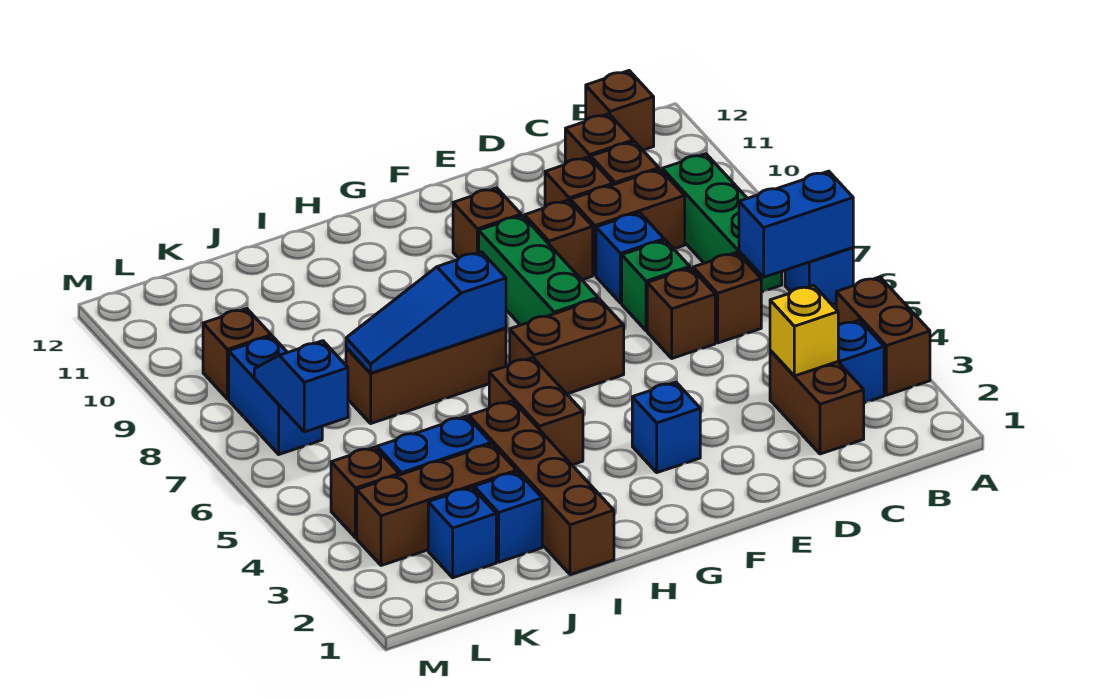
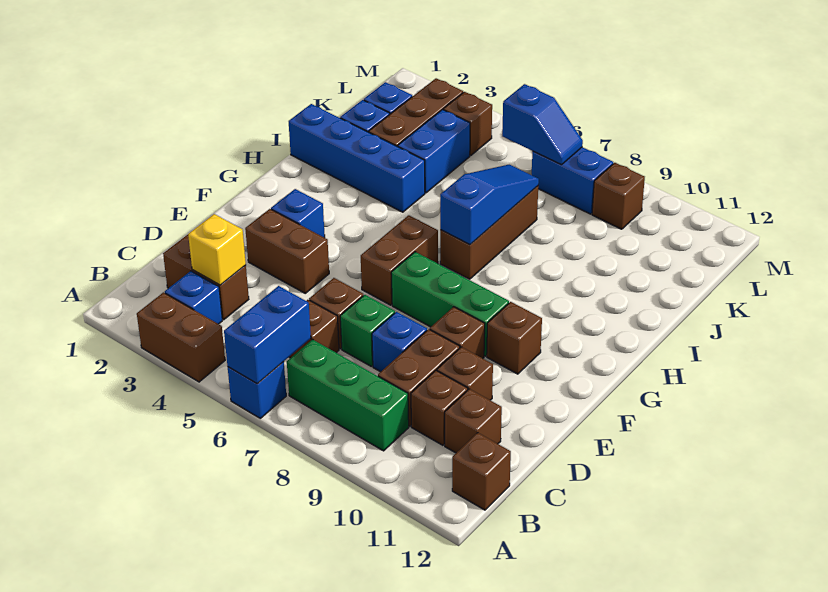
brown brick H4:H5 level 1 -> brown brick E3:E4 level 1
brown brick I1:I4 level 1 -> blue brick I1:I4 level 1

